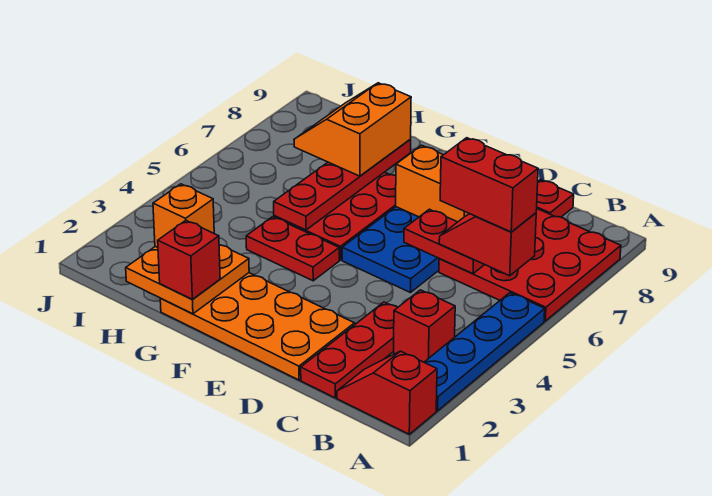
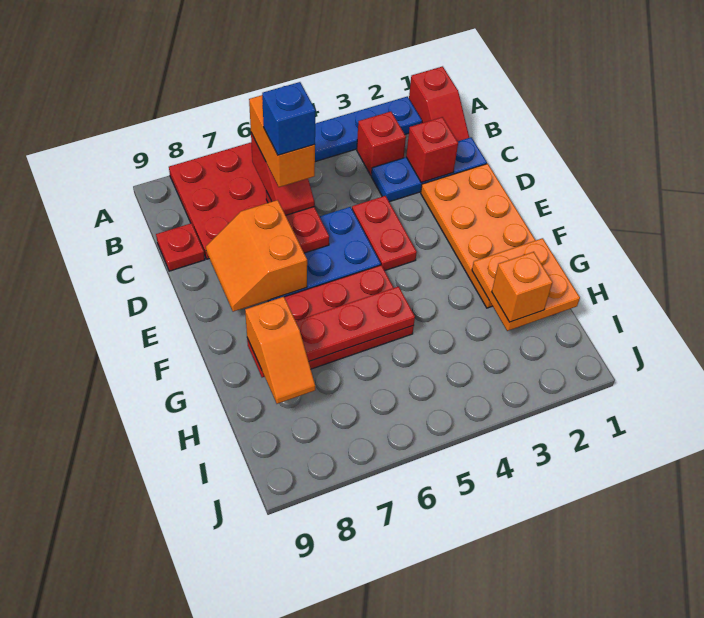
red brick B6:C6 level 4 -> orange brick B6:C6 level 4
red plate C1:C3 level 1 -> blue plate C1:C3 level 1
none -> blue brick C6 level 5
red plate F4:G4 level 1 -> red plate D4:E4 level 1
red brick G1 level 3 -> red brick C2 level 2
orange slope G7:H8 level 3 top G -> orange slope G8:H8 level 3 top G

